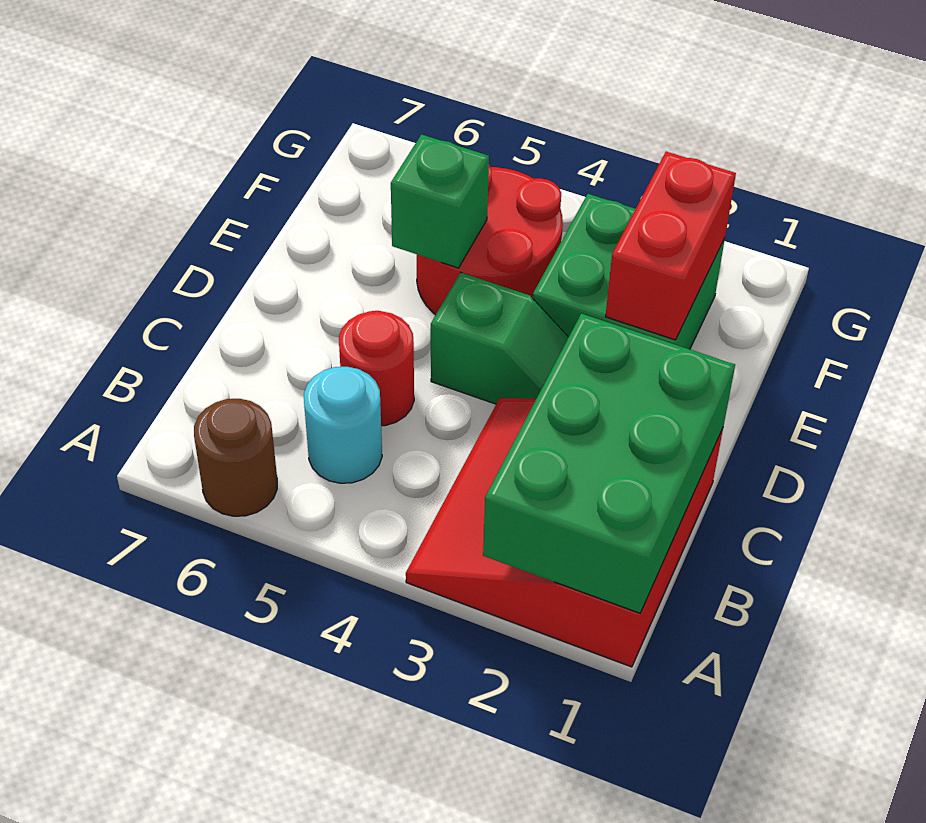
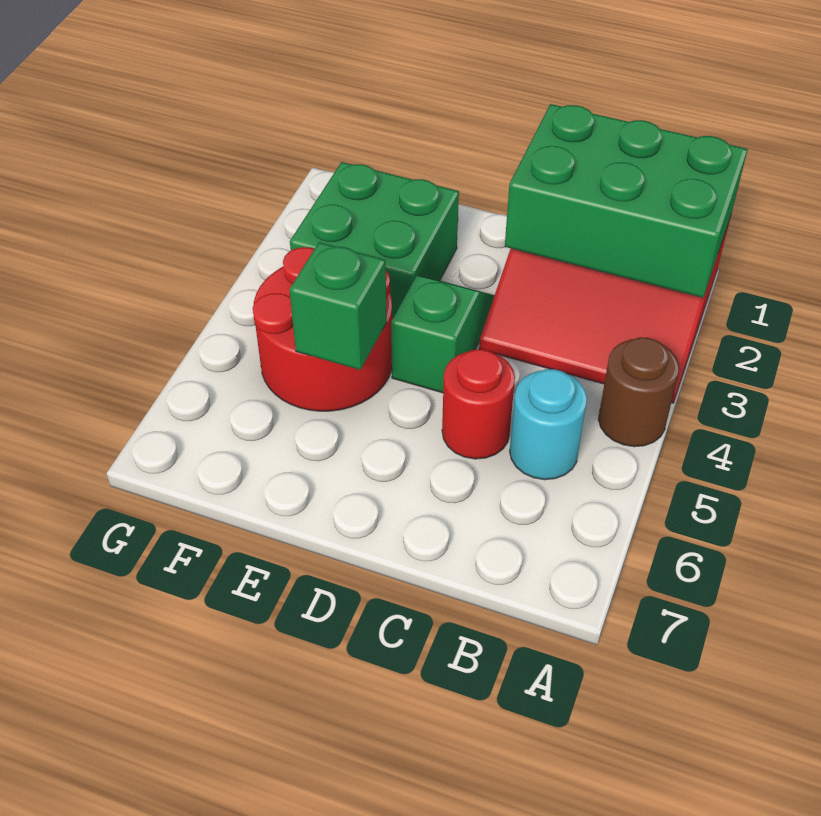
brown round brick A6 level 1 -> brown round brick A4 level 1
red brick E2:F2 level 2 -> none

